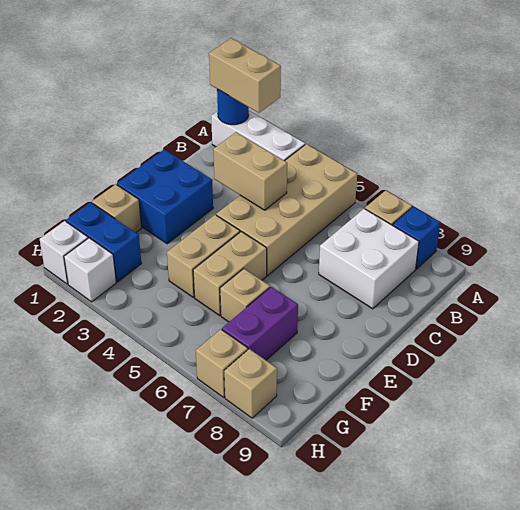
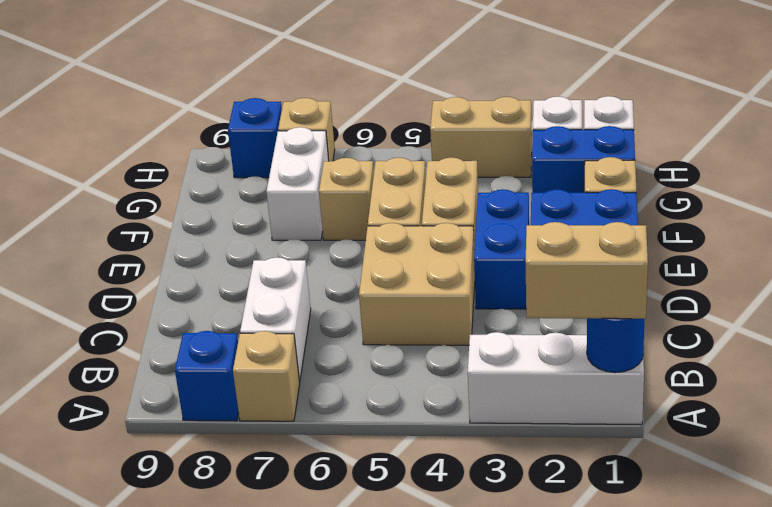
tan brick A4:D5 level 1 -> tan brick C4:D5 level 1
white brick B7:C8 level 1 -> white brick B7:C7 level 1
tan brick C3:C4 level 2 -> tan brick H3:H4 level 1
none -> blue brick D3:E3 level 1
purple brick F7:G7 level 1 -> white brick F7:G7 level 1
tan brick H8 level 1 -> blue brick H8 level 1

